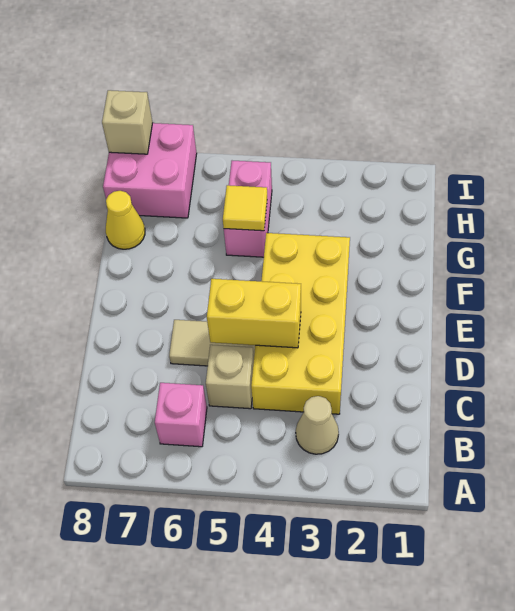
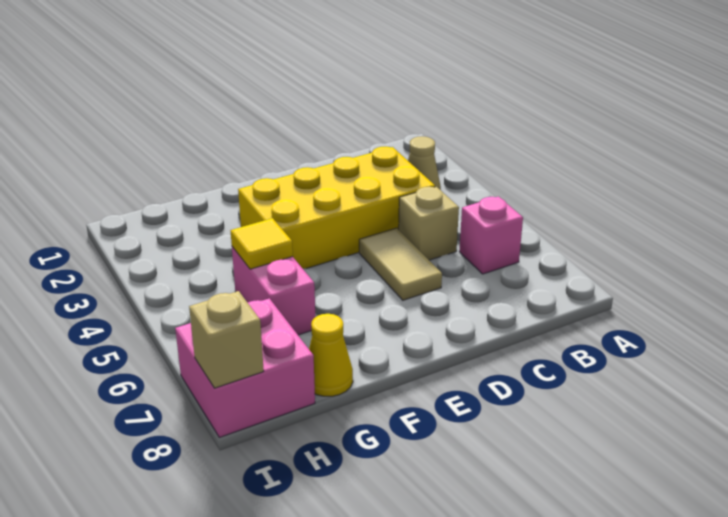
yellow brick D4:D5 level 2 -> none
pink brick G5:H5 level 1 -> pink brick G5:G6 level 1

